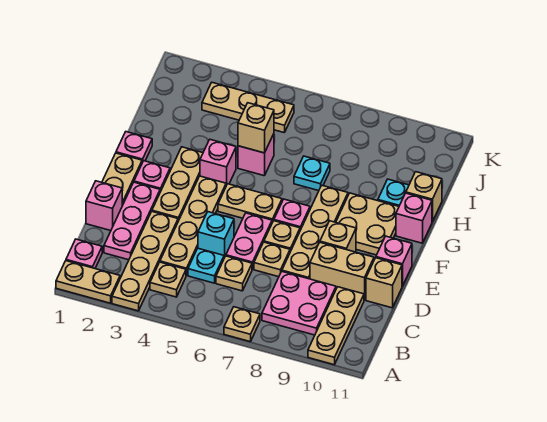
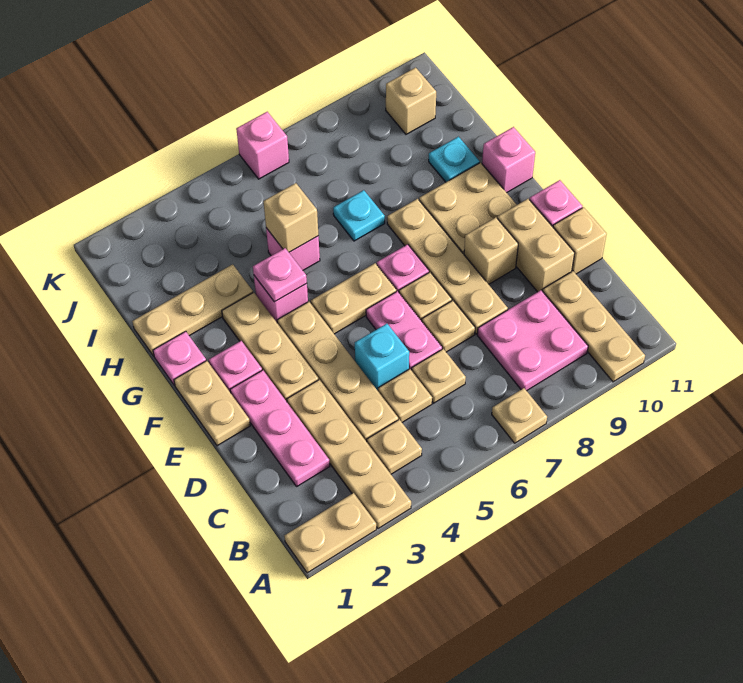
pink plate B1 level 1 -> pink plate G4 level 2
cyan plate C5 level 1 -> tan plate C5 level 1
pink brick D1 level 1 -> pink brick K6 level 1
tan brick D9:D10 level 1 -> tan brick D10:E10 level 1
tan brick H11 level 1 -> tan brick J10 level 1
tan plate J3:J5 level 1 -> tan plate H1:H3 level 1

